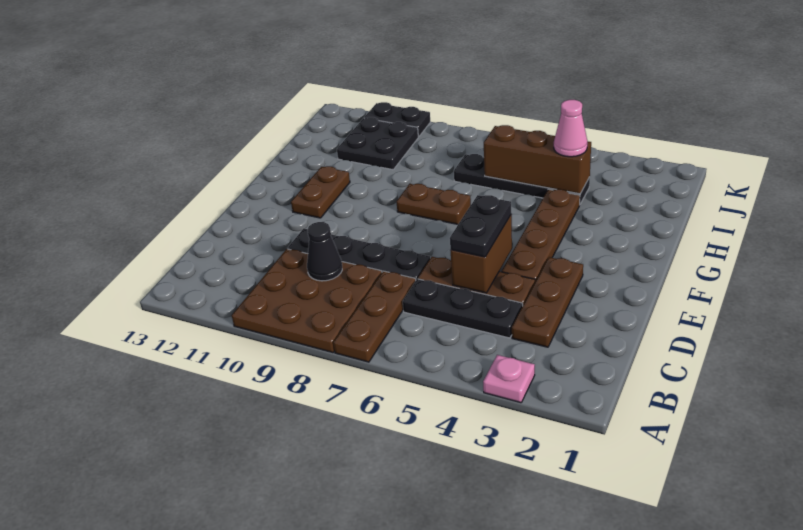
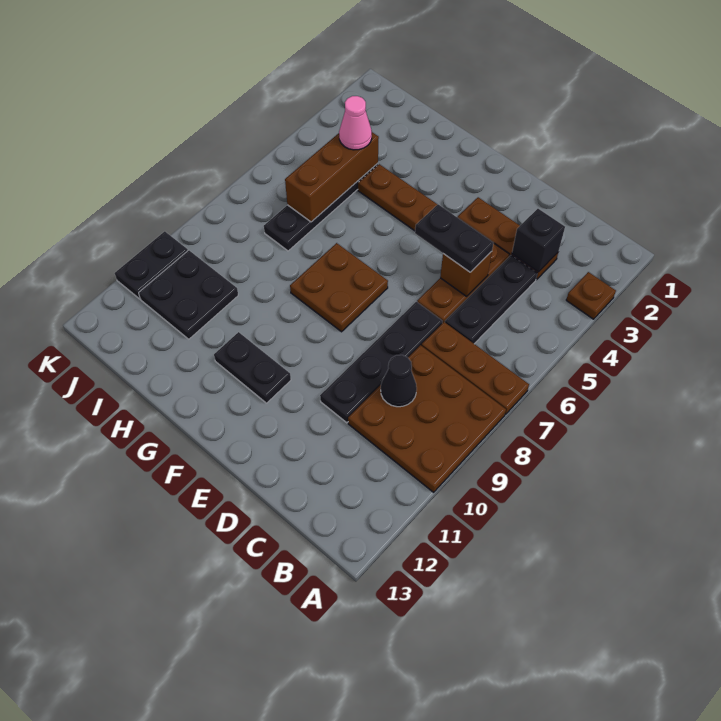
pink plate A3 level 1 -> brown plate A3 level 1
none -> black brick C3 level 2
brown brick D5:E5 level 2 -> brown brick D5 level 2
brown plate F11:G11 level 1 -> black plate F11:G11 level 1
brown plate G7:G8 level 1 -> brown plate F7:G8 level 1

